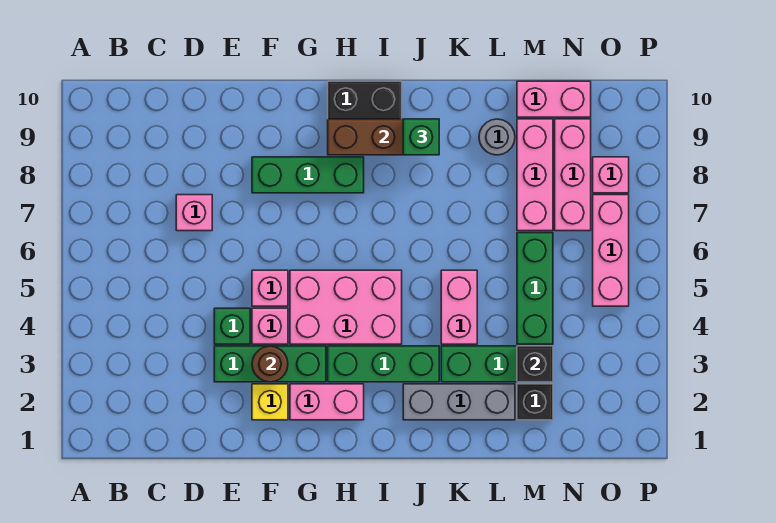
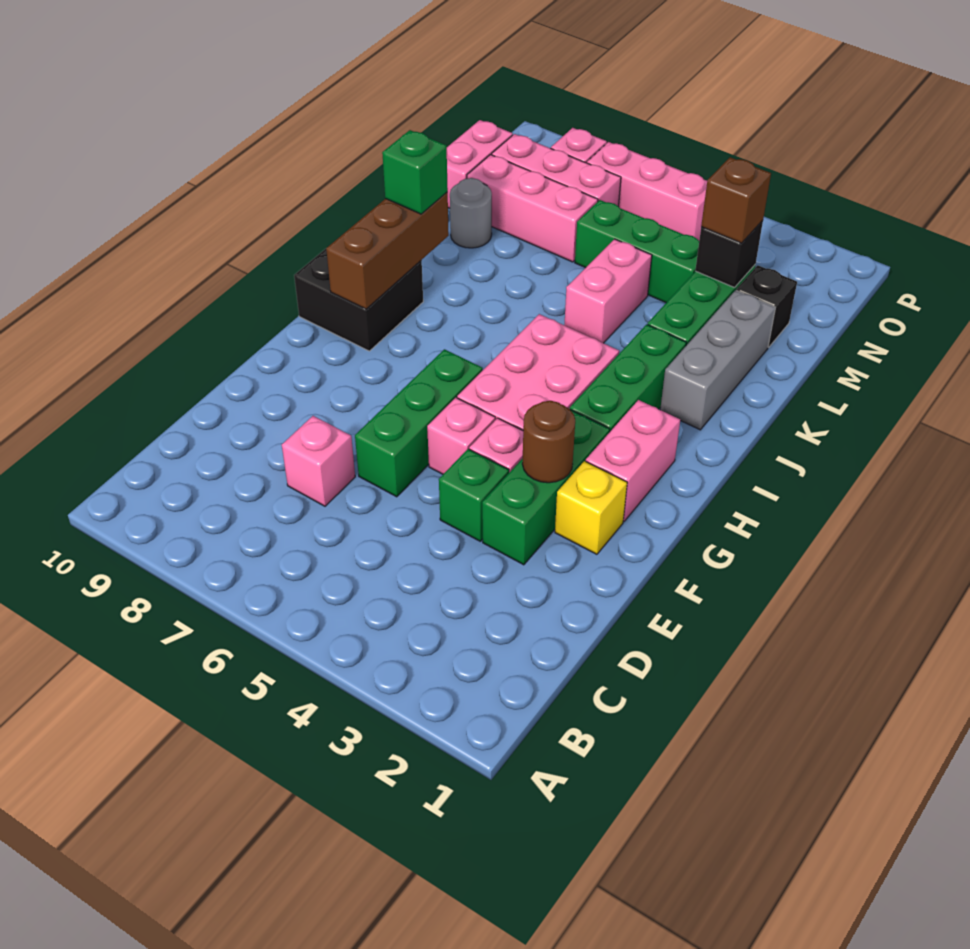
green brick F8:H8 level 1 -> green brick E6:G6 level 1
pink brick K4:K5 level 1 -> pink brick K5:L5 level 1
none -> brown brick M3 level 3

